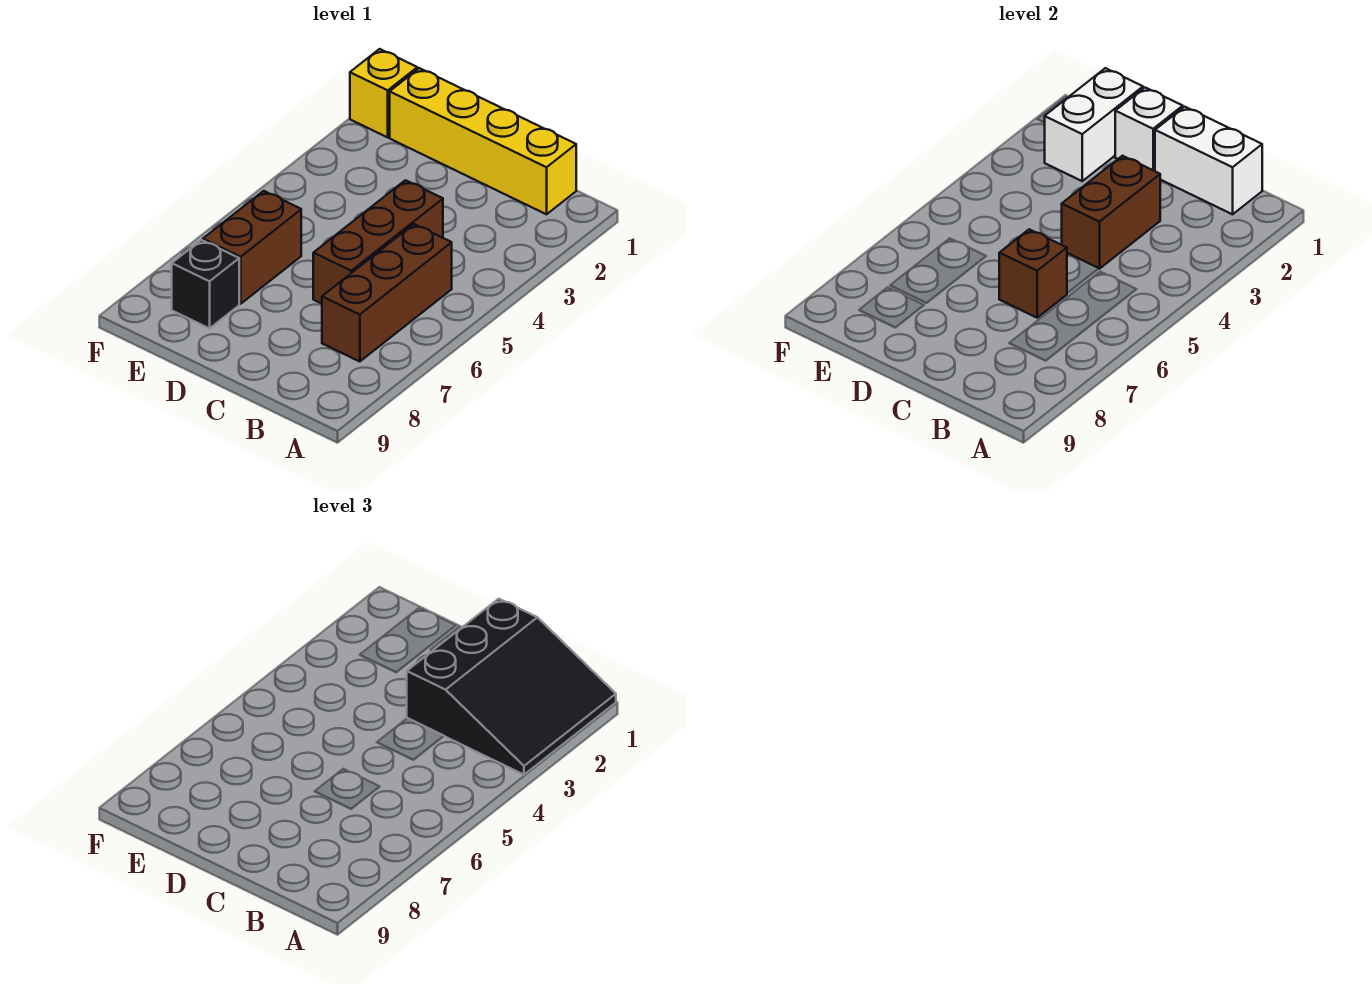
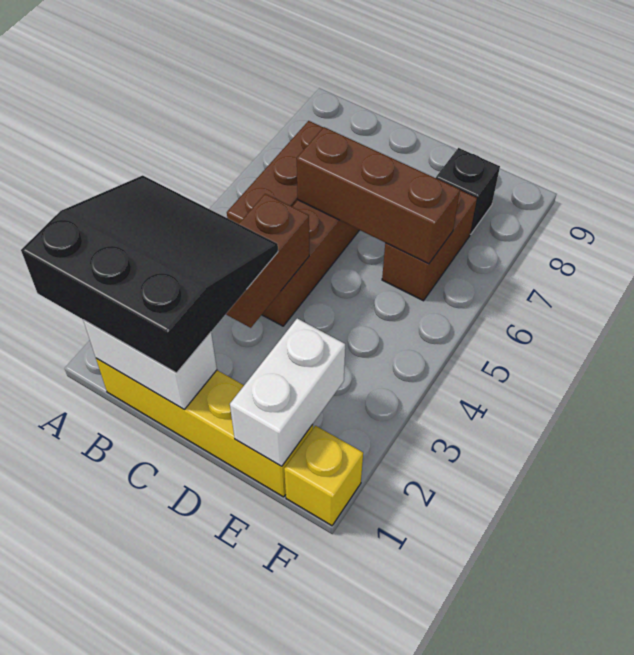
black slope A1:C3 level 3 top C -> black slope A1:C3 level 3 top 1
brown brick C6 level 2 -> brown brick C6:E6 level 2
white brick D1 level 2 -> none

